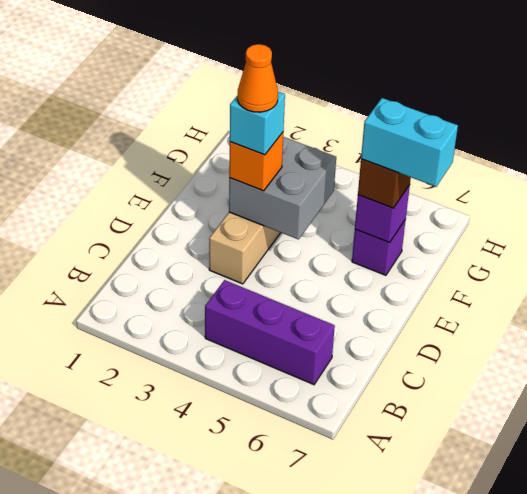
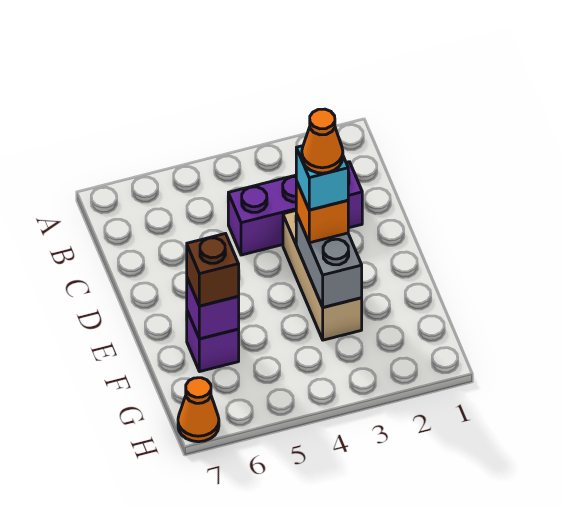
purple brick B4:B6 level 1 -> purple brick C2:C4 level 1
grey brick E3:F4 level 2 -> grey brick E3:F3 level 2
cyan brick F6:F7 level 4 -> none
none -> orange cone H7 level 1

